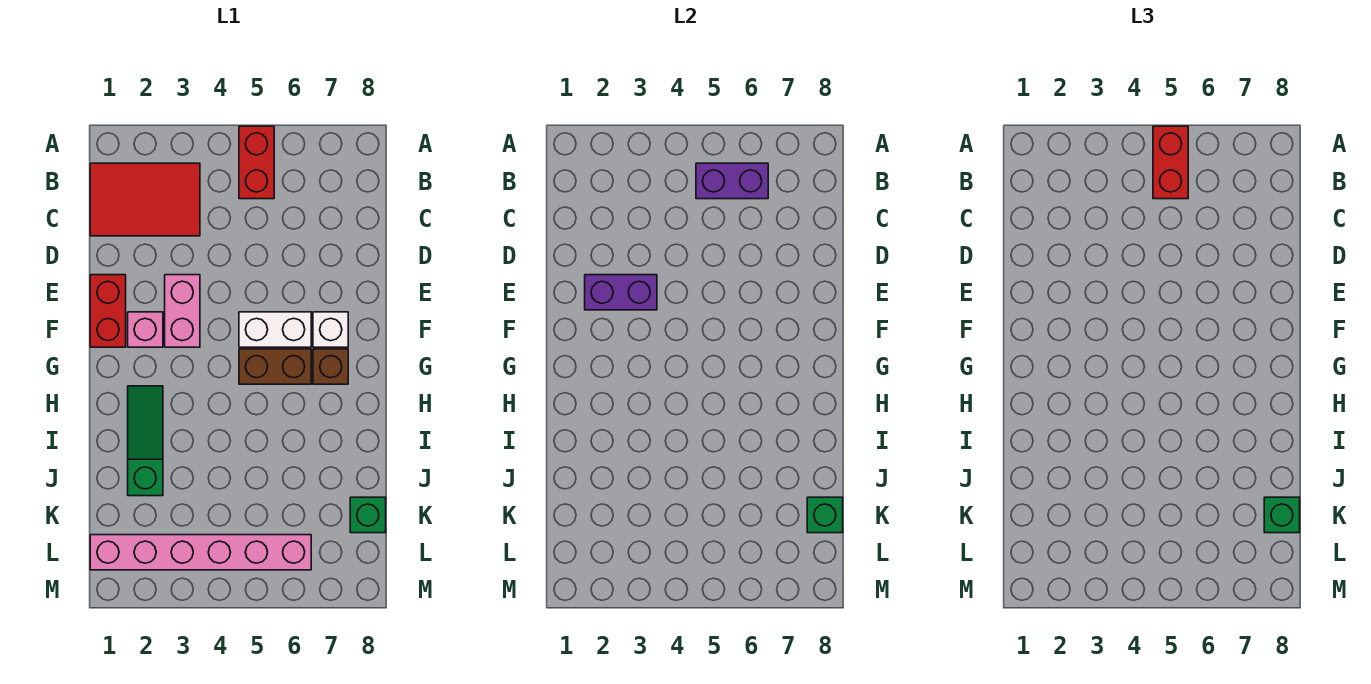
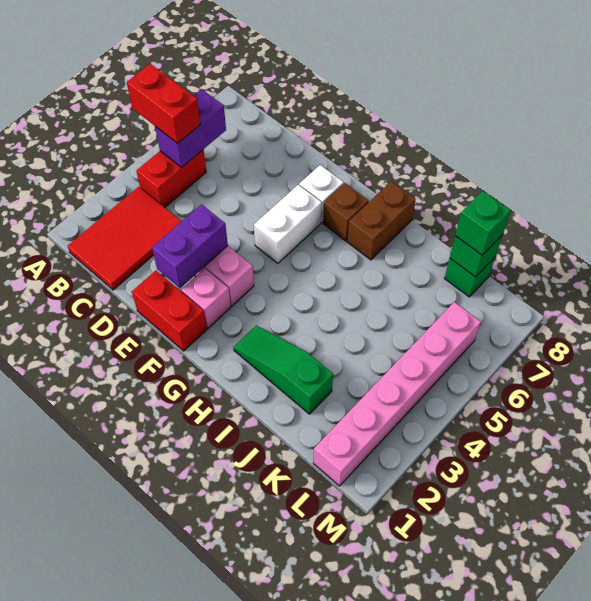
red brick A5:B5 level 1 -> red brick B4:B5 level 1
brown brick G5:G6 level 1 -> brown brick H7:H8 level 1

